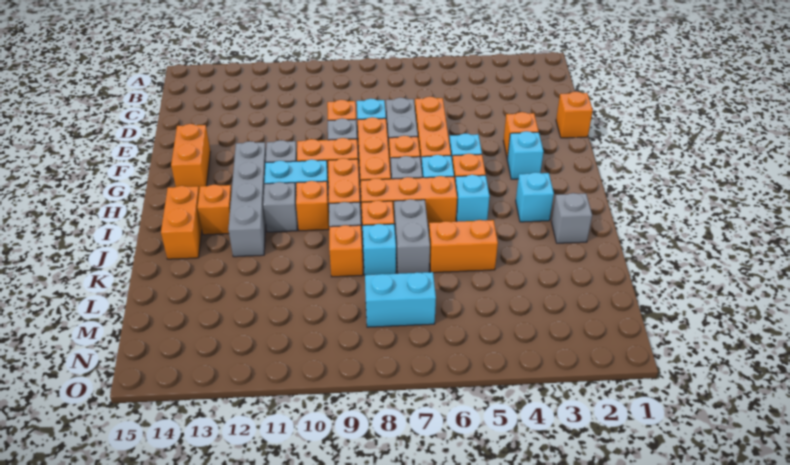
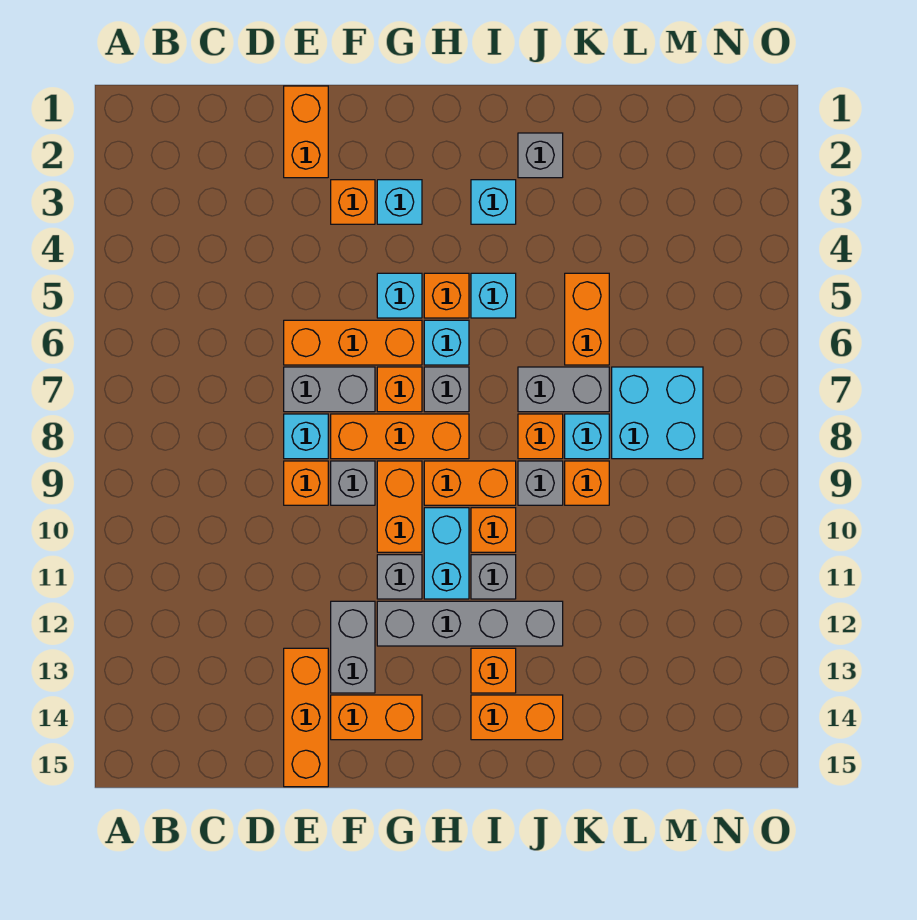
orange brick E1 level 1 -> orange brick E1:E2 level 1
none -> grey brick F12:F13 level 1
orange brick I6:I8 level 1 -> orange brick E13:E15 level 1
cyan brick M7:M8 level 1 -> cyan brick L7:M8 level 1

